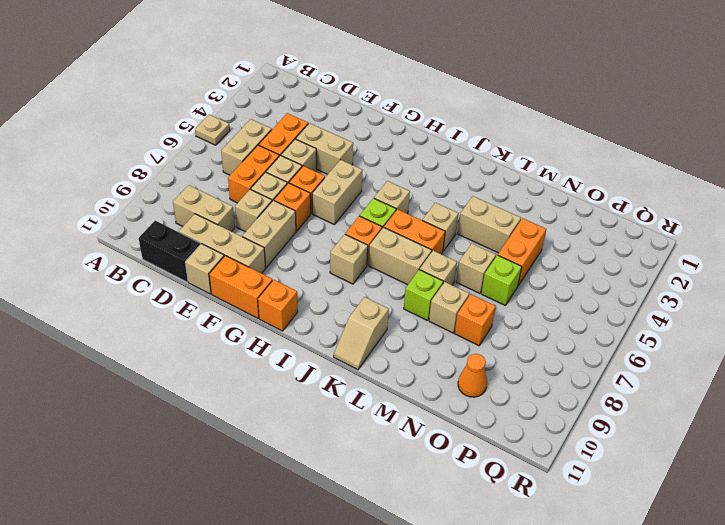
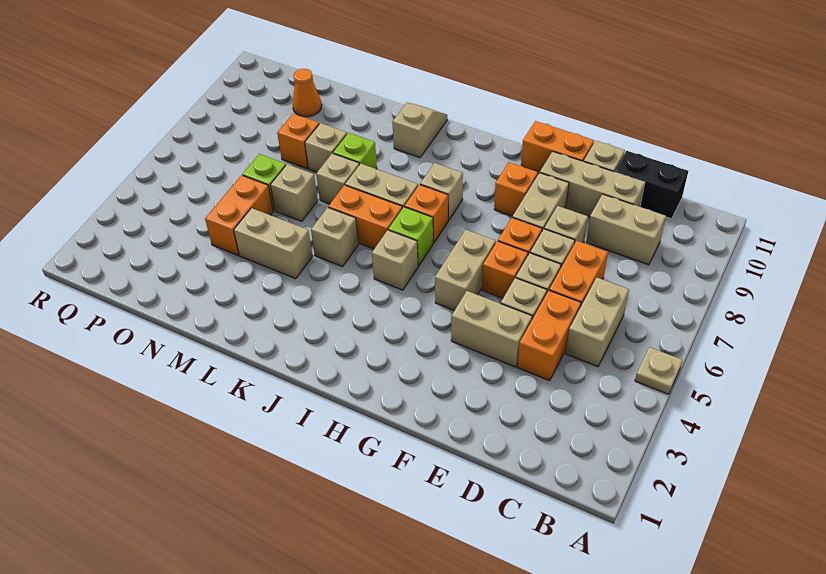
orange brick H11 level 1 -> orange brick G9 level 1

